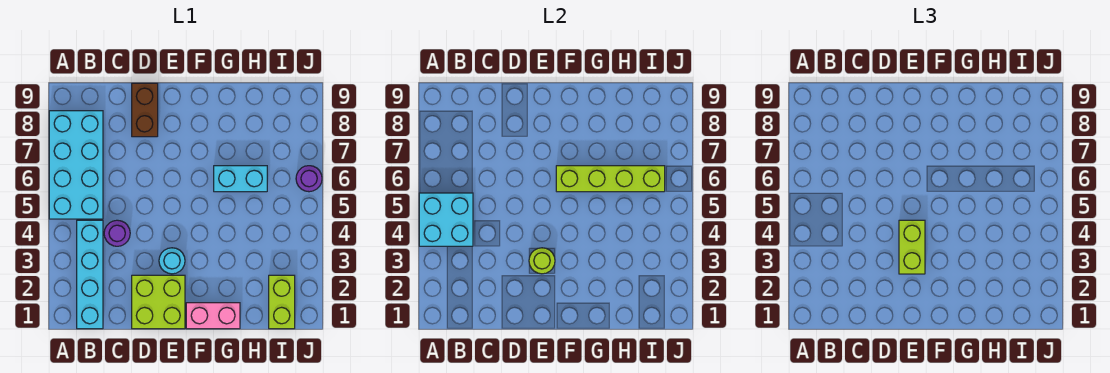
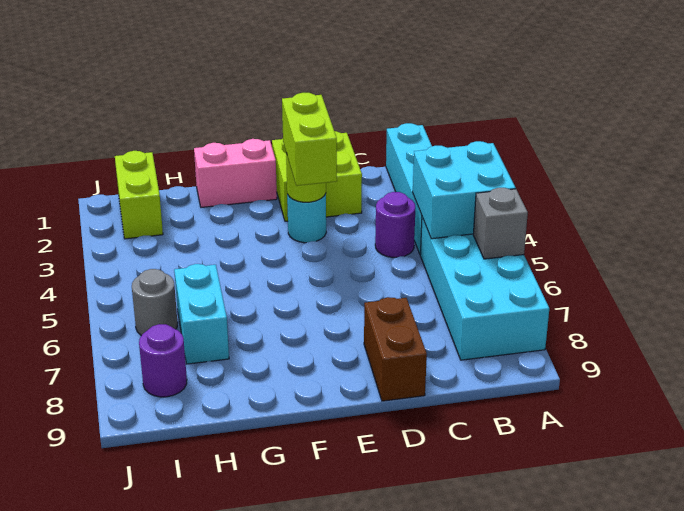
none -> grey brick A6 level 2
lime brick F6:I6 level 2 -> none
cyan brick G6:H6 level 1 -> cyan brick H6:H7 level 1
none -> grey round brick I6 level 1
purple round brick J6 level 1 -> purple round brick I8 level 1

